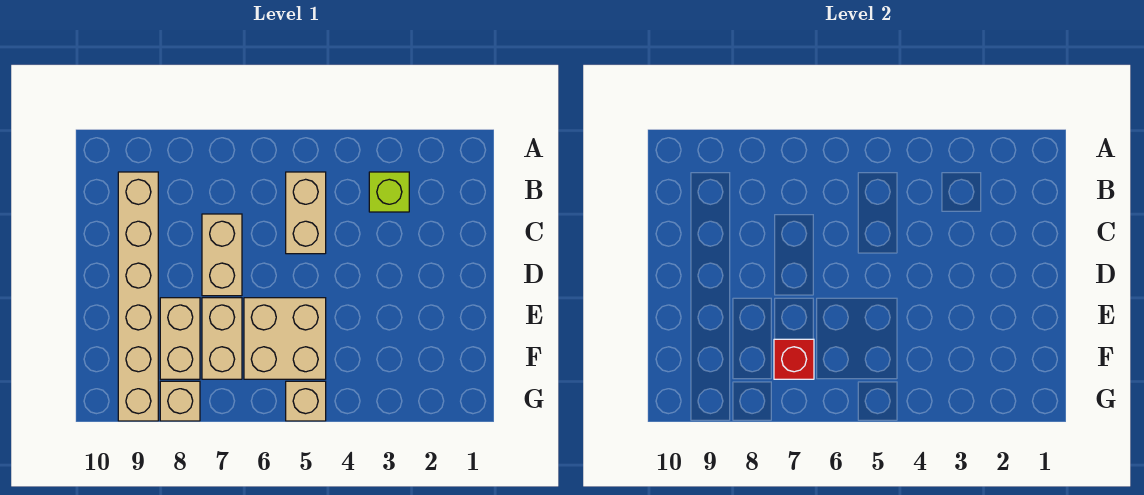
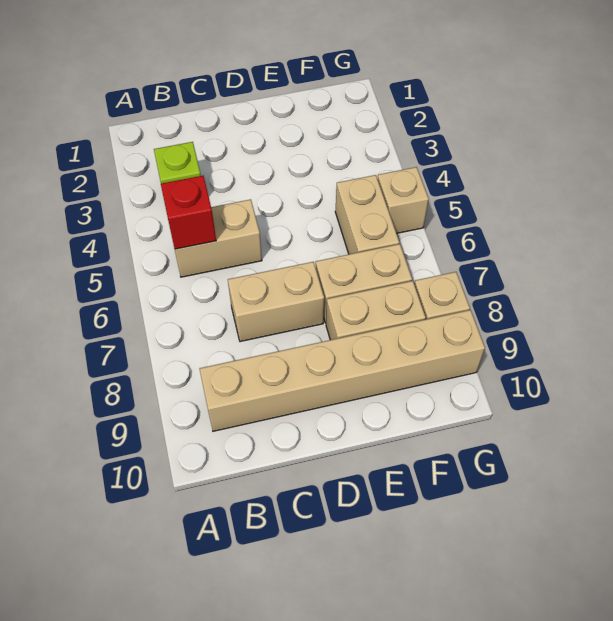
tan brick E5:F6 level 1 -> tan brick F5:F6 level 1
red brick F7 level 2 -> red brick B5 level 2

